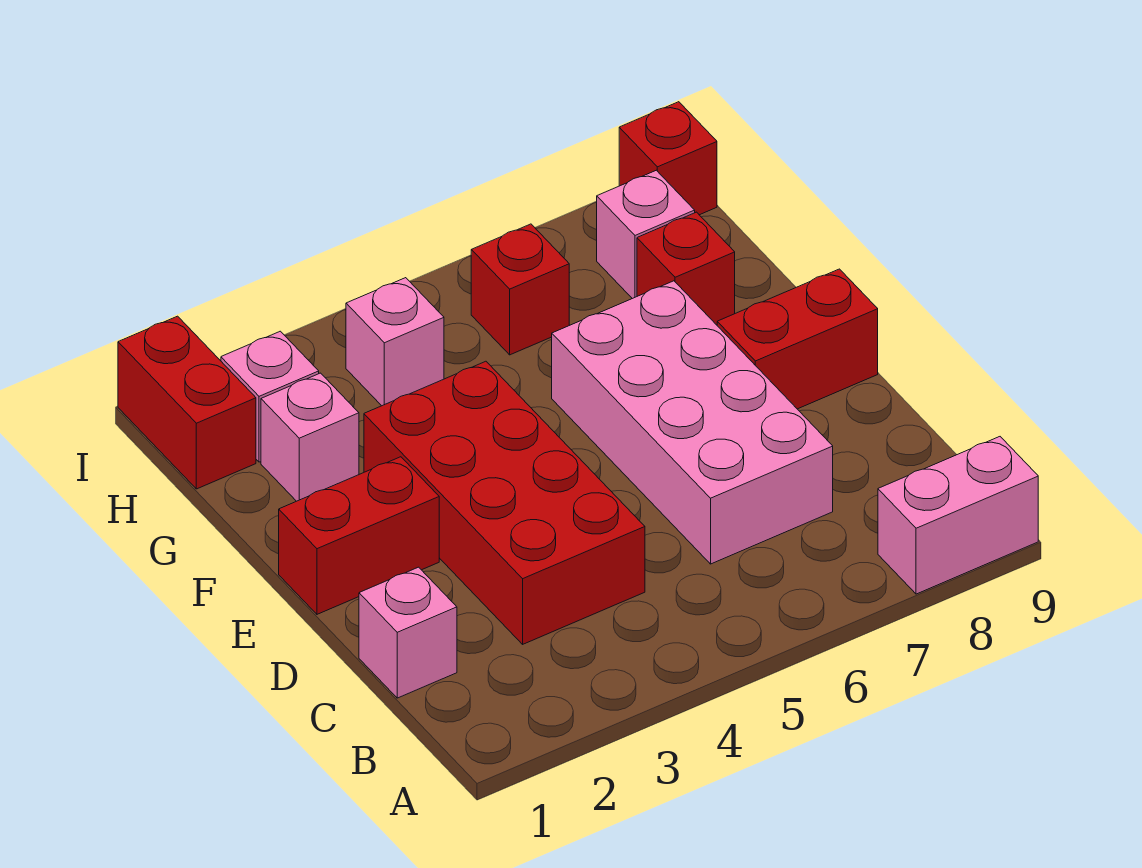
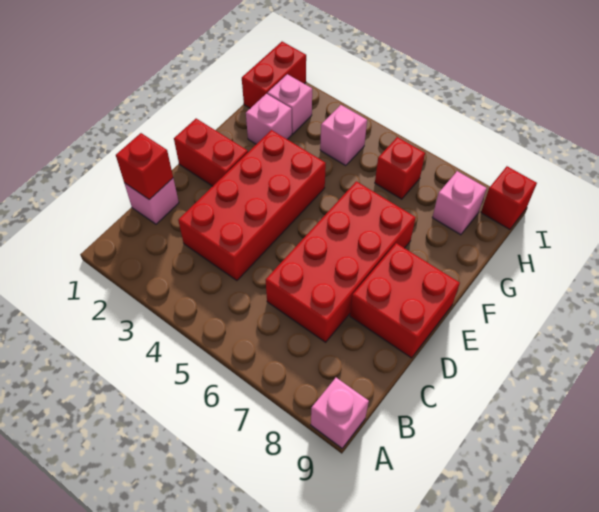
pink brick A8:A9 level 1 -> pink brick A9 level 1
pink brick C6:F7 level 1 -> red brick C6:F7 level 1
red brick E8:E9 level 1 -> red brick D8:E9 level 1
red brick G8 level 1 -> red brick C1 level 2

